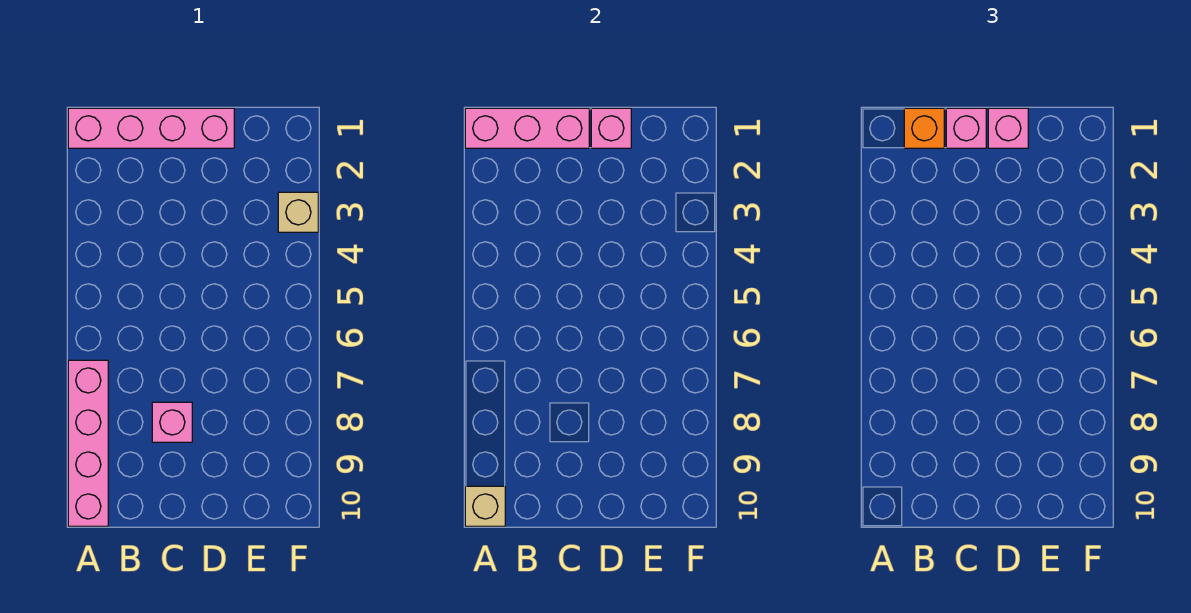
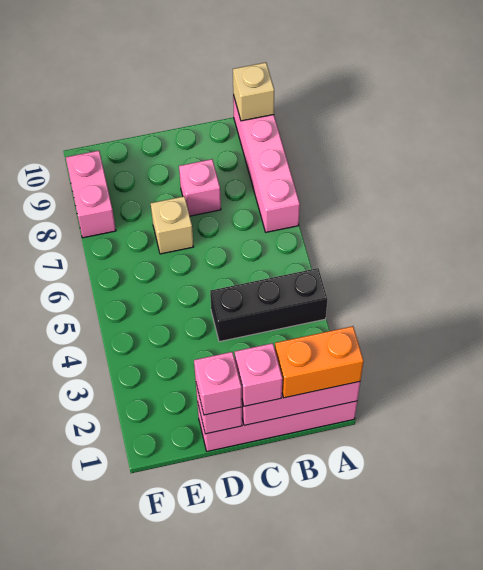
none -> black brick A4:C4 level 1
orange brick B1 level 3 -> orange brick A1:B1 level 3
tan brick F3 level 1 -> tan brick D7 level 1
none -> pink brick F8:F9 level 1

